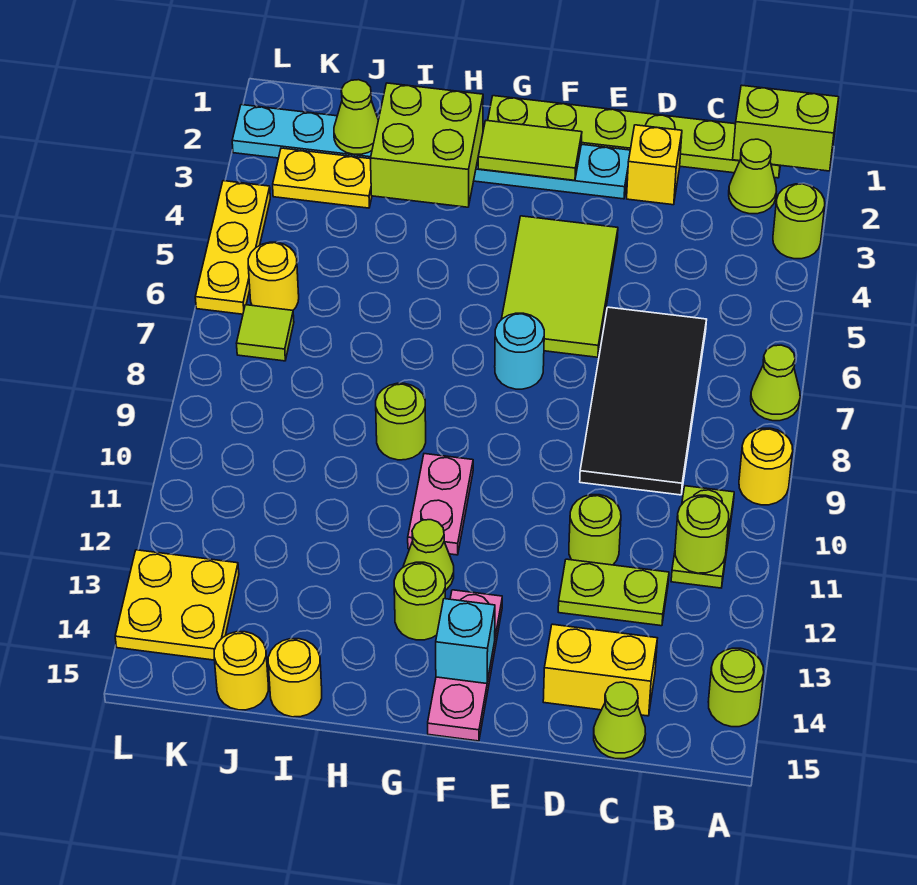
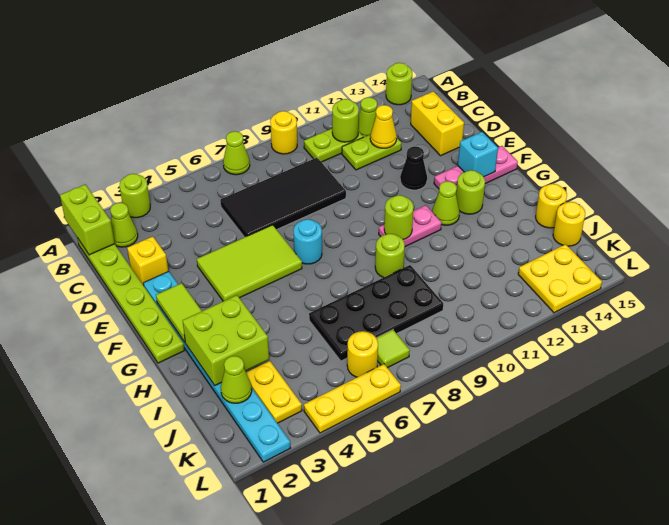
lime plate C12:D12 level 1 -> lime plate C11:C12 level 1
none -> yellow cone C12 level 2
lime cone C15 level 1 -> lime cone B12 level 1
lime round brick D11 level 1 -> lime round brick G10 level 2
none -> black cone E12 level 1
none -> black plate I6:J9 level 1

